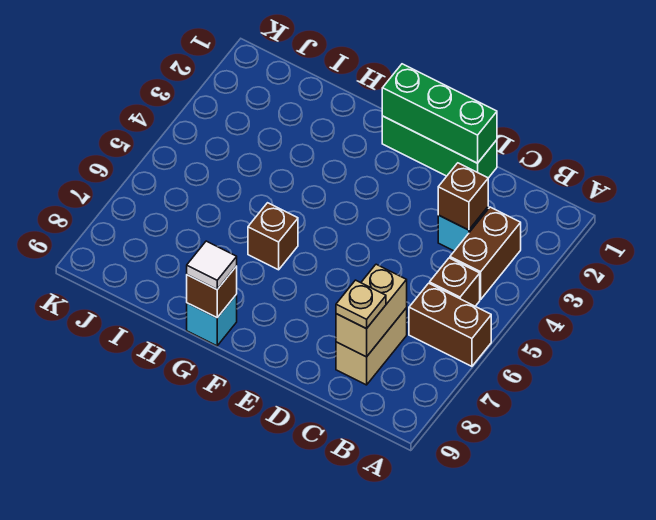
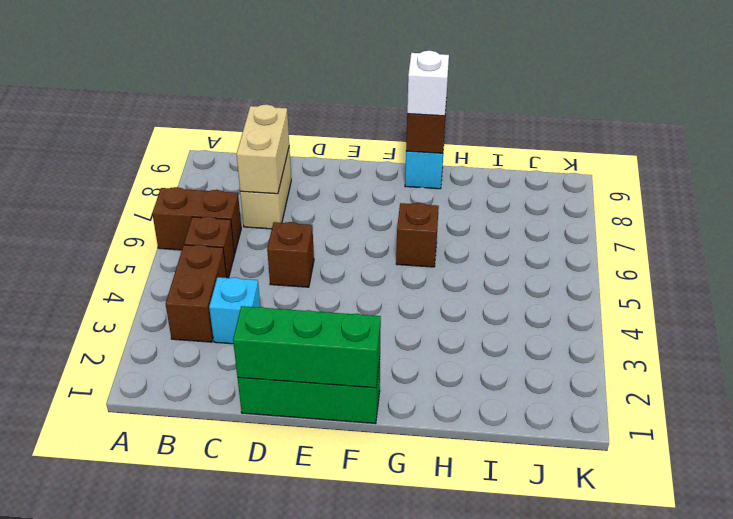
brown brick C3 level 2 -> brown brick D5 level 1
tan plate C8 level 3 -> none
white tile G9 level 3 -> white brick G9 level 3

